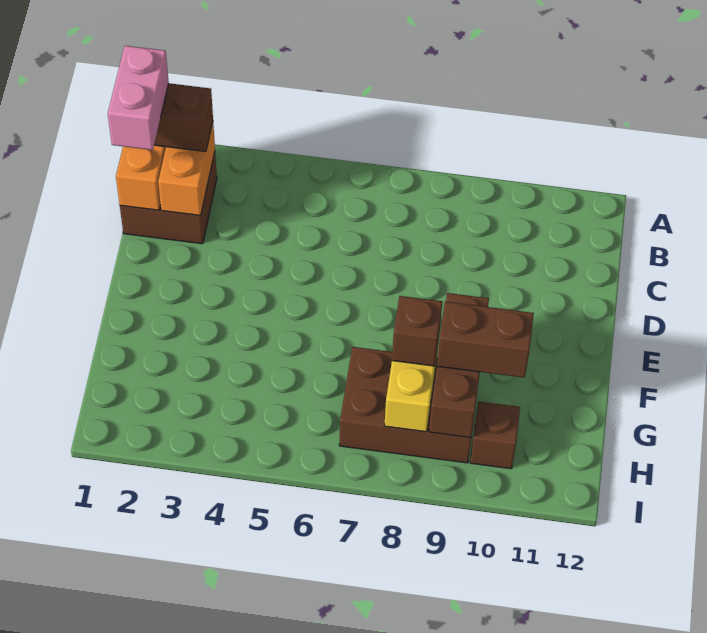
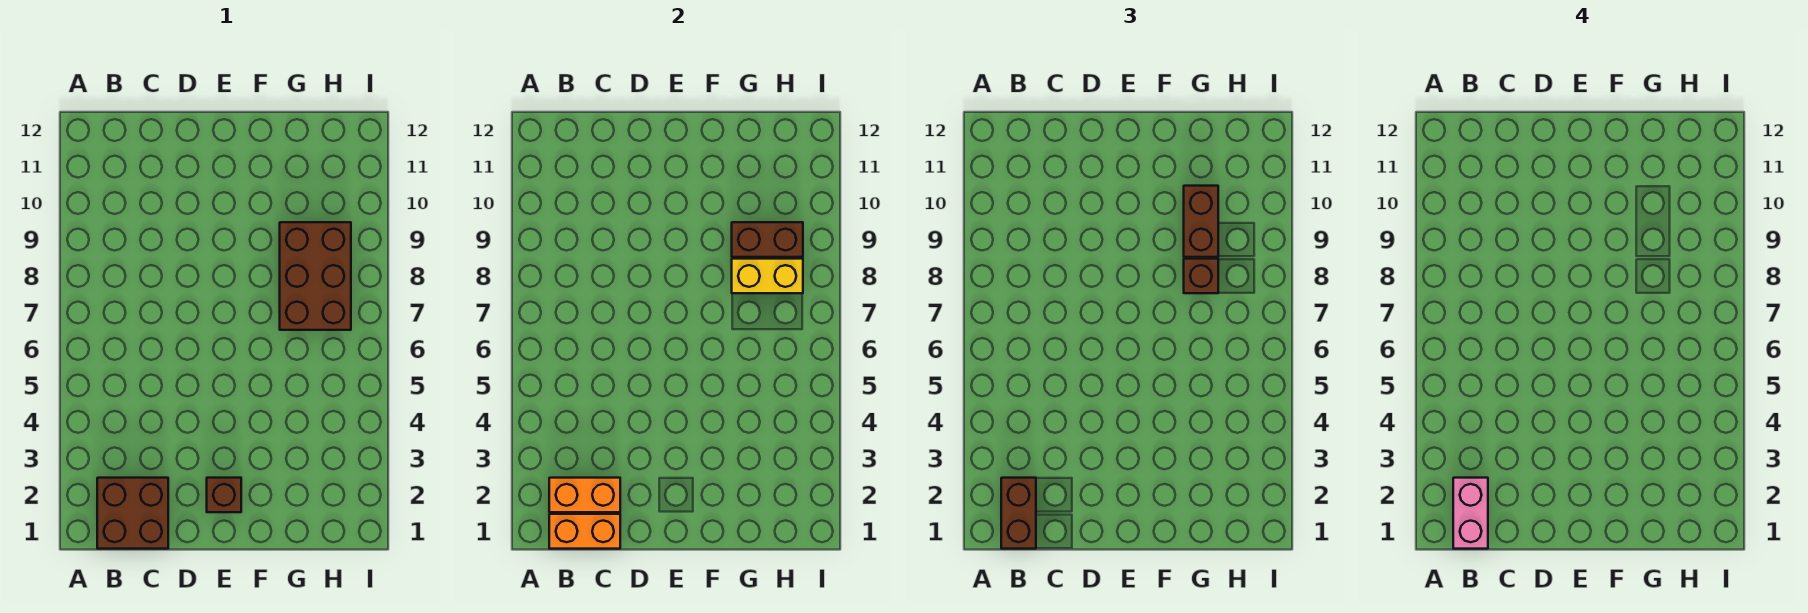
pink brick B1:C1 level 4 -> pink brick B1:B2 level 4
brown brick F9:H9 level 2 -> brown brick G9:H9 level 2
brown brick H10 level 1 -> brown brick E2 level 1

